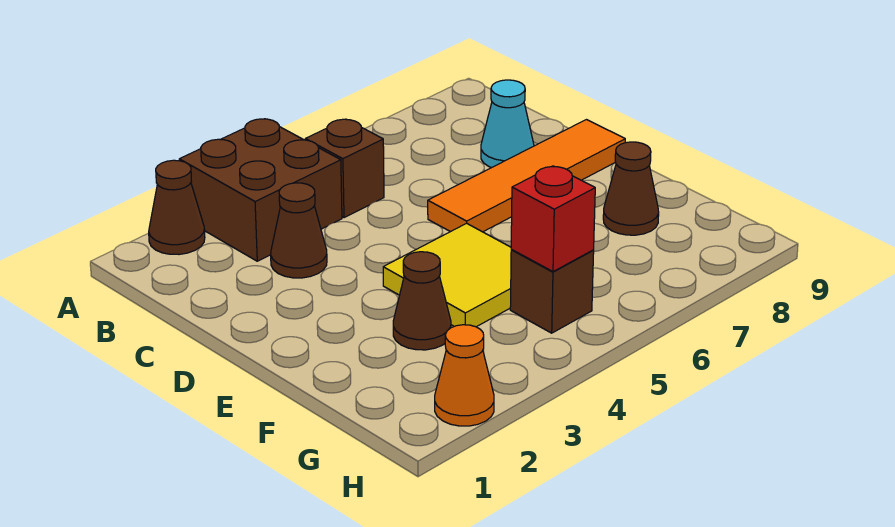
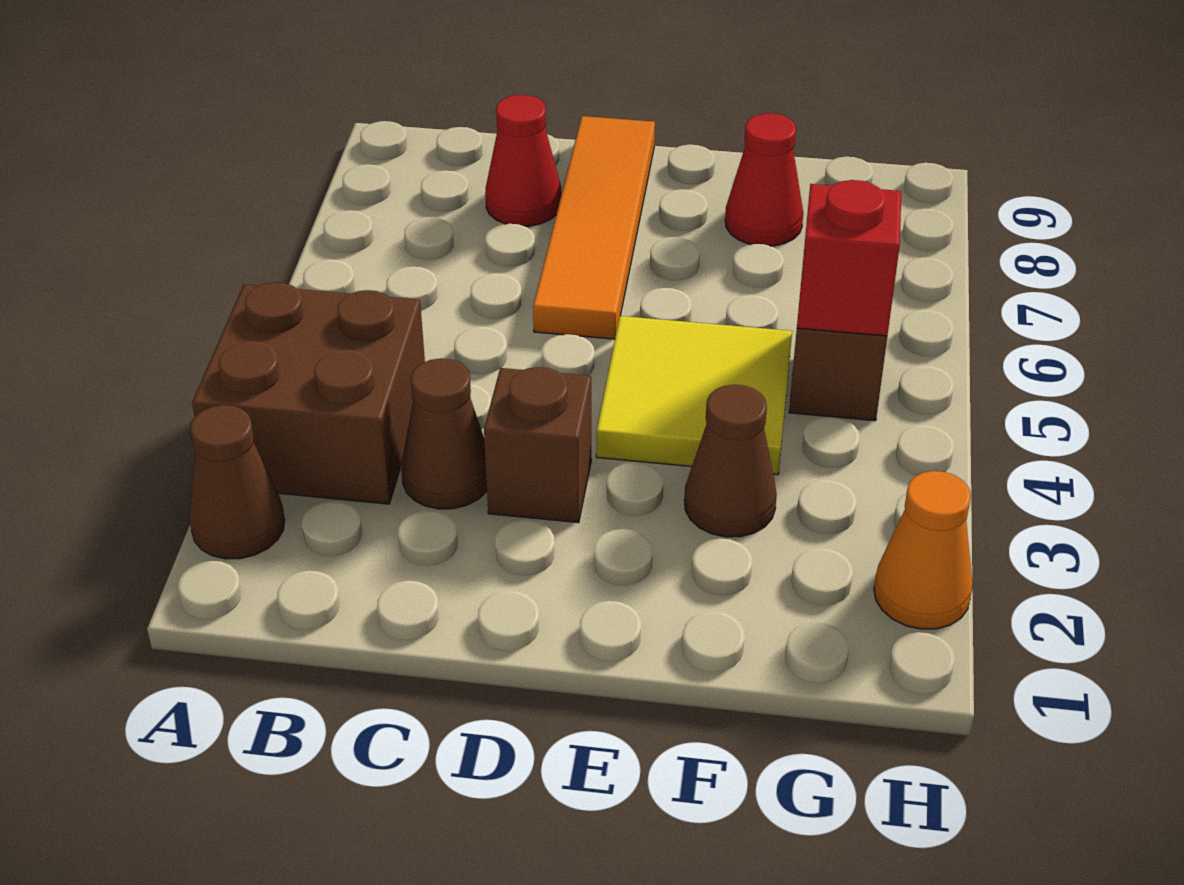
brown brick B5 level 1 -> brown brick D3 level 1
cyan cone C8 level 1 -> red cone C8 level 1
brown cone F8 level 1 -> red cone F8 level 1

